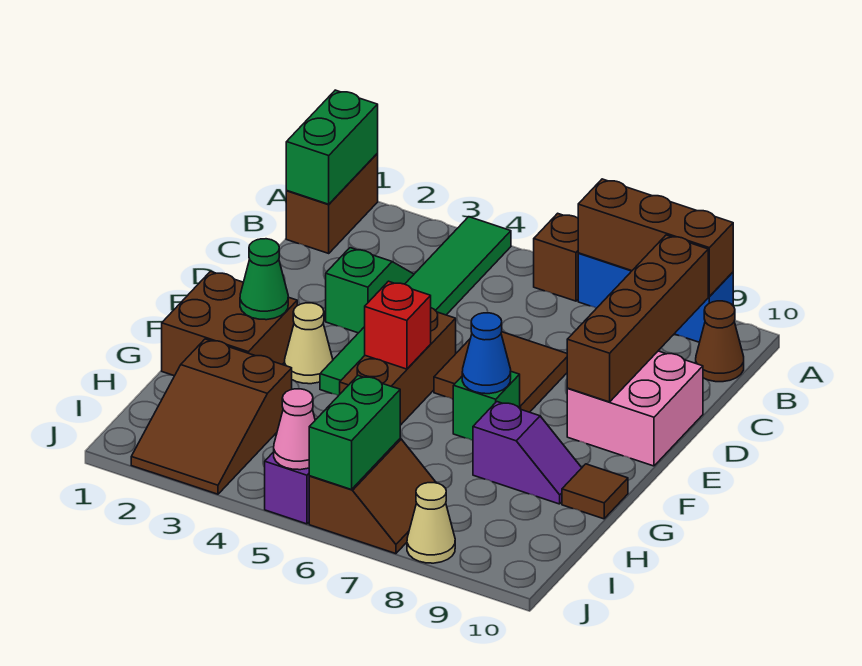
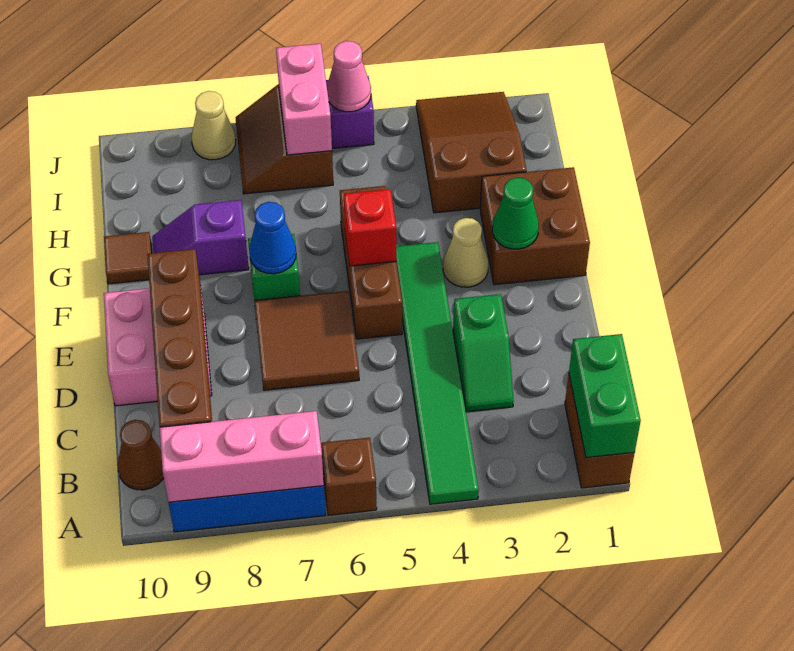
brown brick A7:A9 level 2 -> pink brick A7:A9 level 2
green brick I6:J6 level 2 -> pink brick I6:J6 level 2

